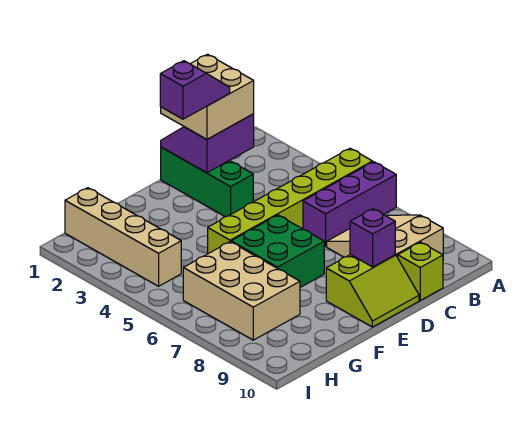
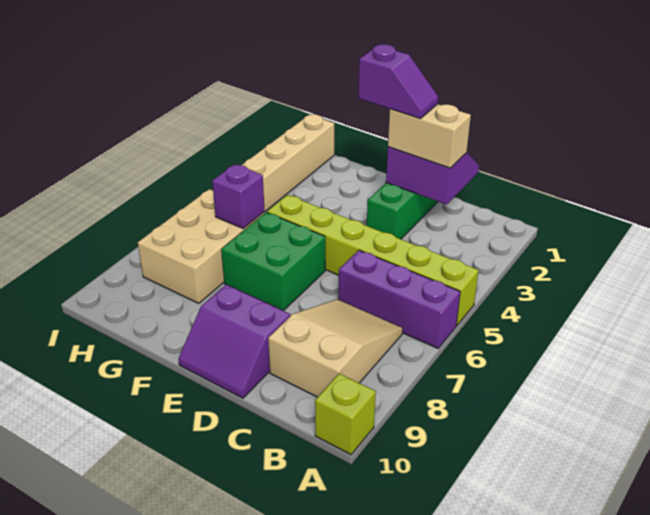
tan brick C1:D2 level 3 -> tan brick C2:D2 level 3
lime brick C10 level 1 -> lime brick A10 level 1
lime slope D9:E10 level 1 top 9 -> purple slope D9:E10 level 1 top 9
purple brick D9 level 2 -> purple brick G6 level 2

